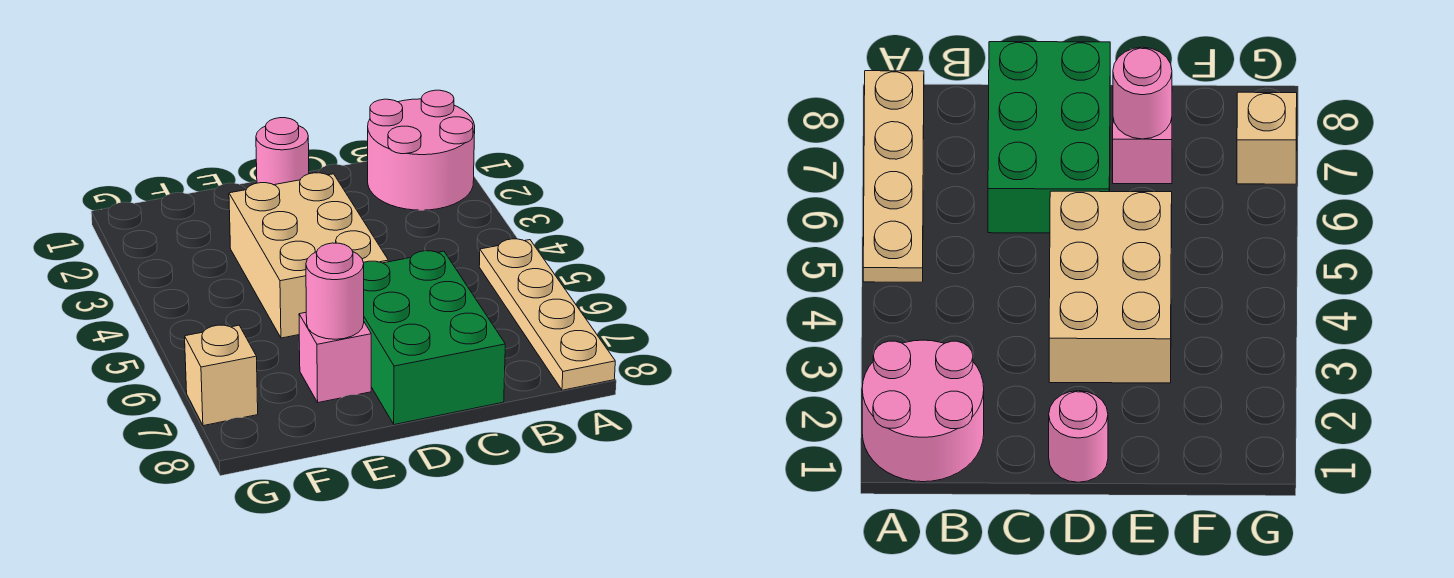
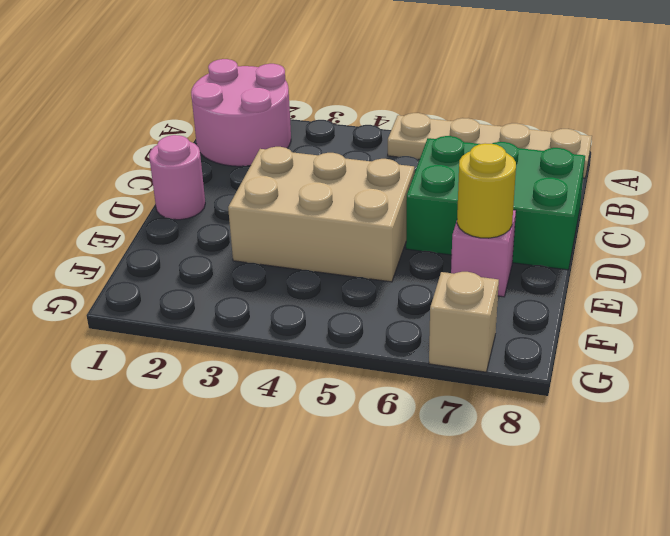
pink round brick E7 level 2 -> yellow round brick E7 level 2

